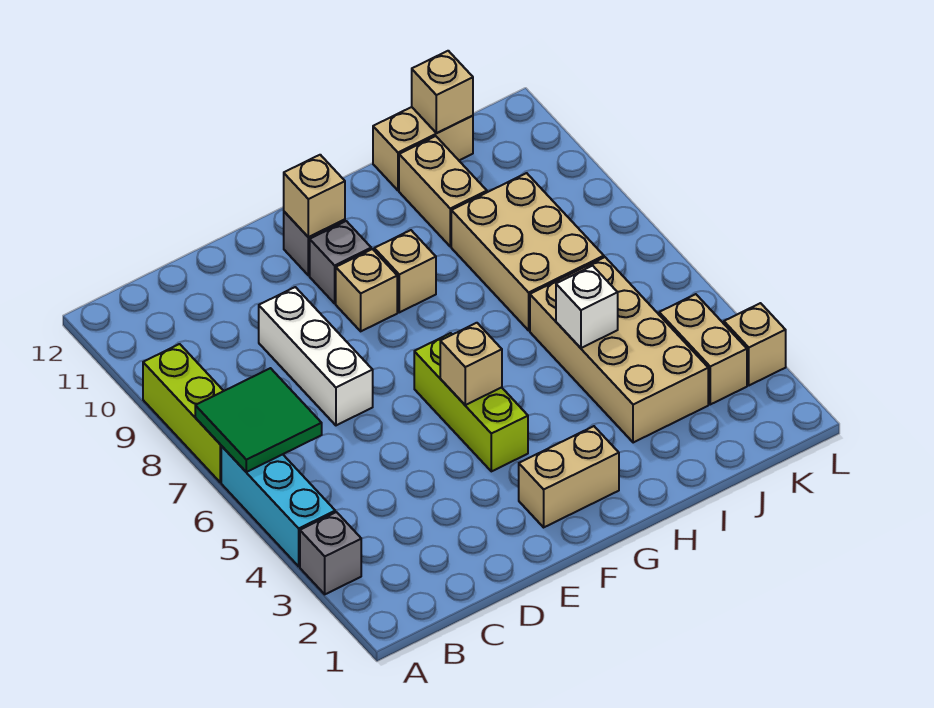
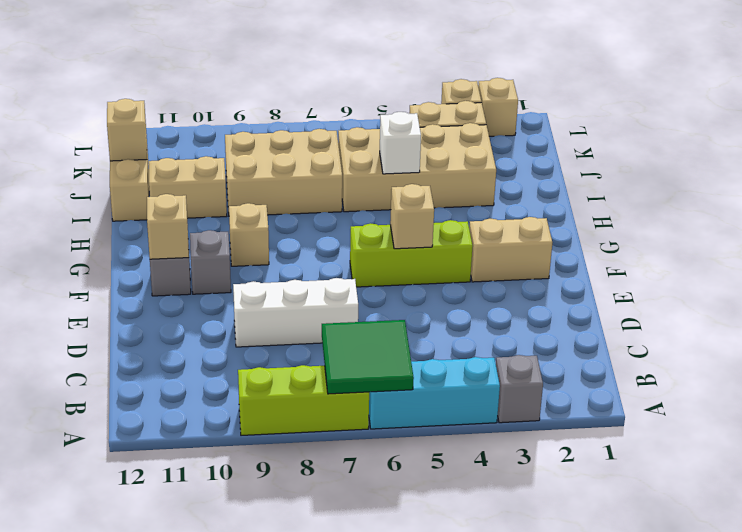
tan brick F2:G2 level 1 -> tan brick F2:F3 level 1
tan brick F9 level 1 -> tan brick L2 level 1

